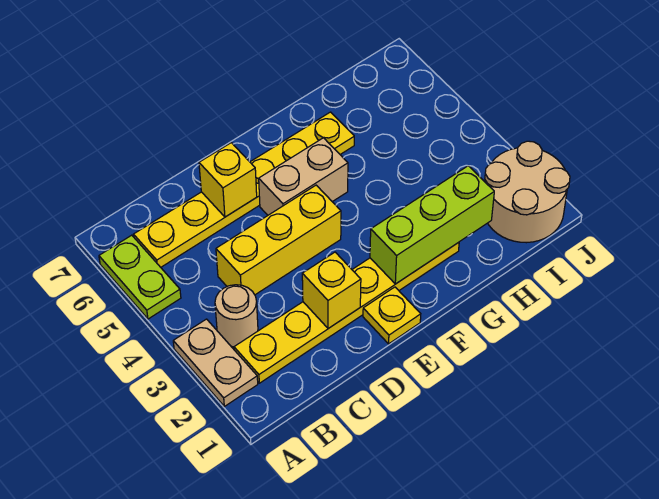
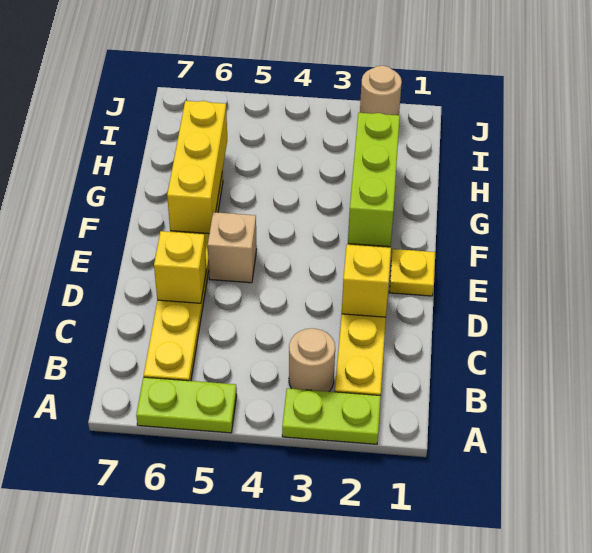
tan plate A2:A3 level 1 -> lime plate A2:A3 level 1
yellow brick C4:E4 level 1 -> yellow brick F6:H6 level 2
tan brick E5:F5 level 1 -> tan brick E5 level 1
tan round brick I1:J2 level 1 -> tan round brick J2 level 1

